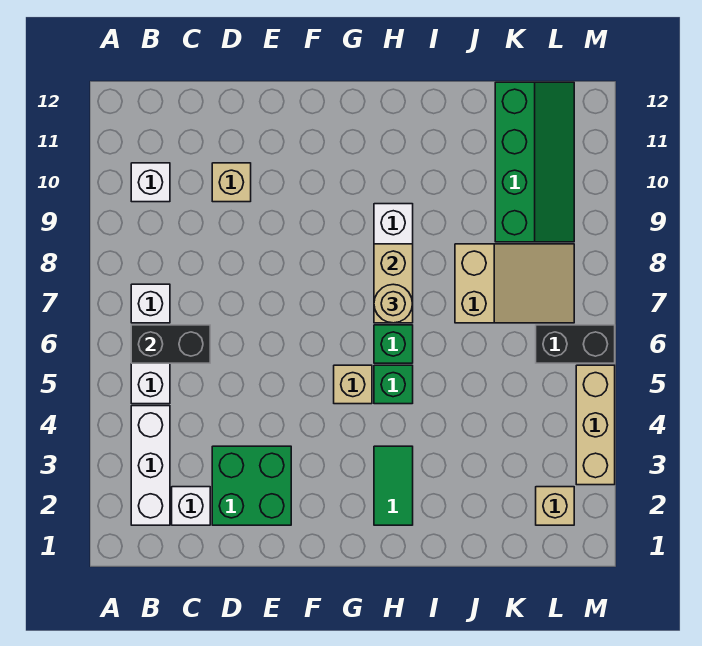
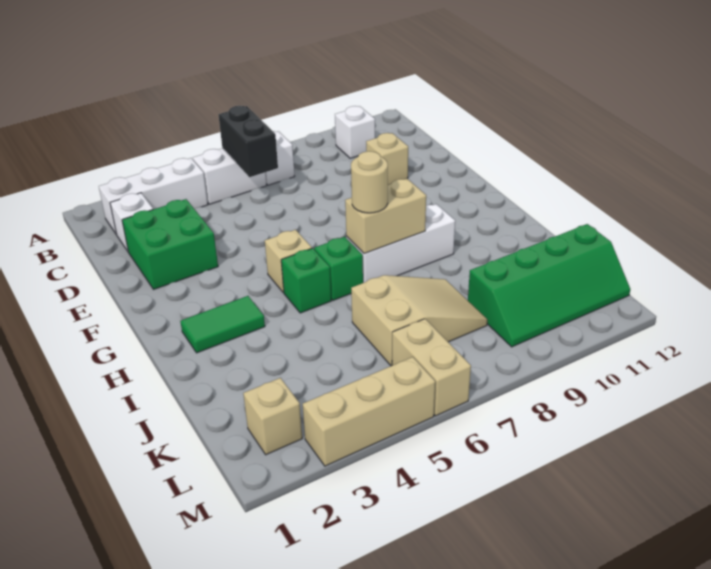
tan slope J7:L8 level 1 top J -> tan slope J6:K8 level 1 top 6
black brick L6:M6 level 1 -> tan brick L6:M6 level 1

